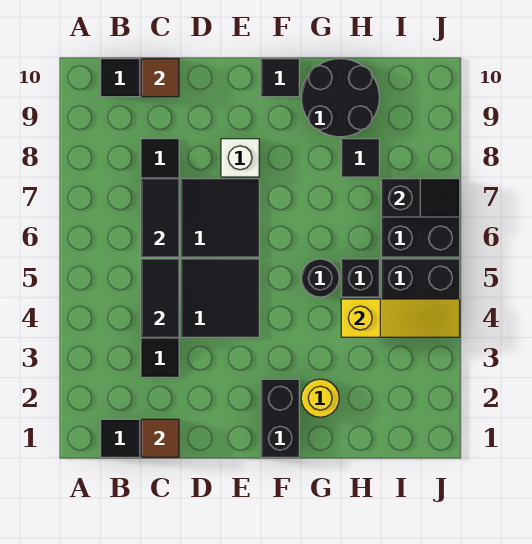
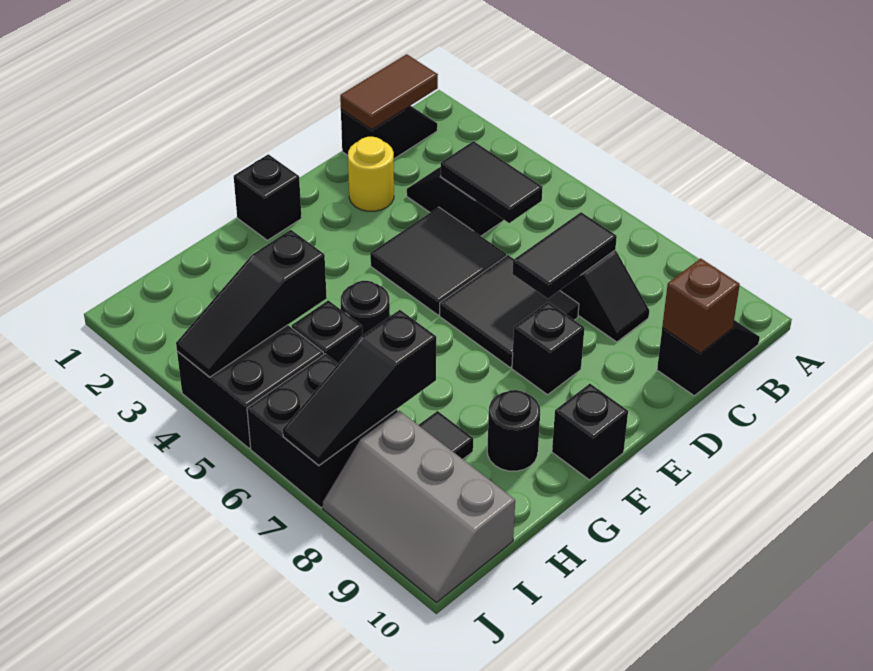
brown tile C1 level 2 -> brown tile B1:C1 level 2
black tile C6:C7 level 2 -> black tile C7:D7 level 2
brown tile C10 level 2 -> brown brick C10 level 2
white brick E8 level 1 -> black brick E8 level 1
black brick F1:F2 level 1 -> black brick F1 level 1
black tile F10 level 1 -> black brick F10 level 1
yellow round brick G2 level 1 -> yellow round brick D2 level 1
black round brick G9:H10 level 1 -> black round brick G9 level 1
yellow slope H4:J4 level 2 top H -> black slope H4:J4 level 2 top H
black slope I7:J7 level 2 top I -> black slope H7:J7 level 2 top H
none -> grey slope I8:J10 level 1 top I

